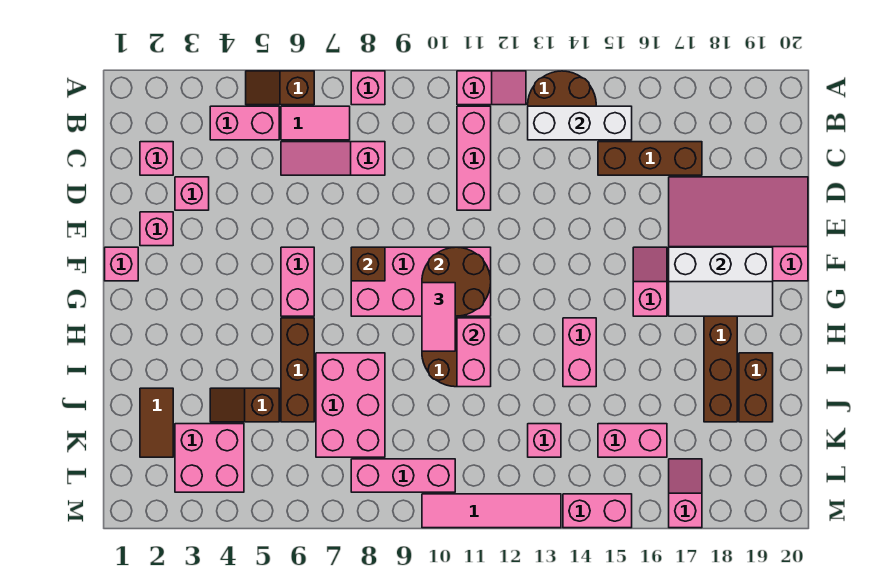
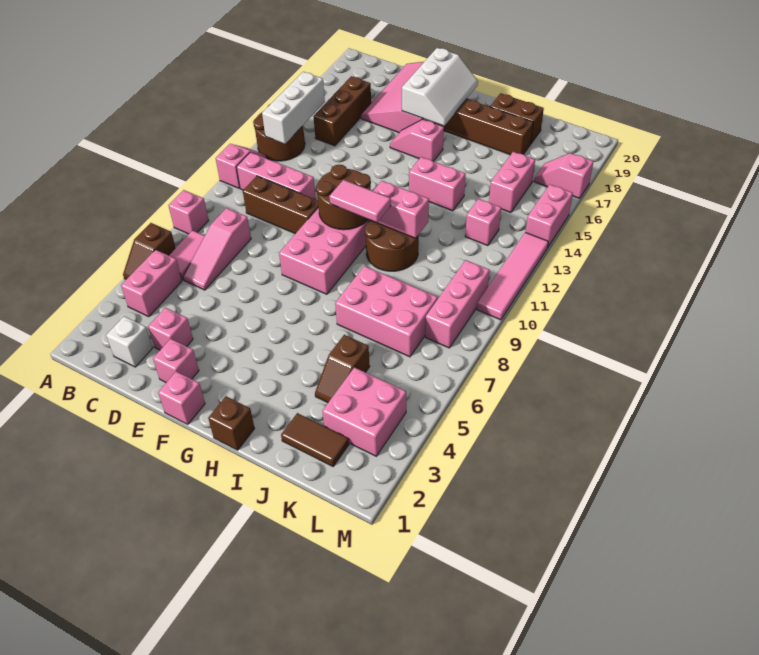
pink brick C2 level 1 -> white brick C2 level 1
pink brick F6:G6 level 1 -> none
brown brick F8 level 2 -> brown brick H1 level 1
brown brick H6:J6 level 1 -> brown brick C10:E10 level 1

